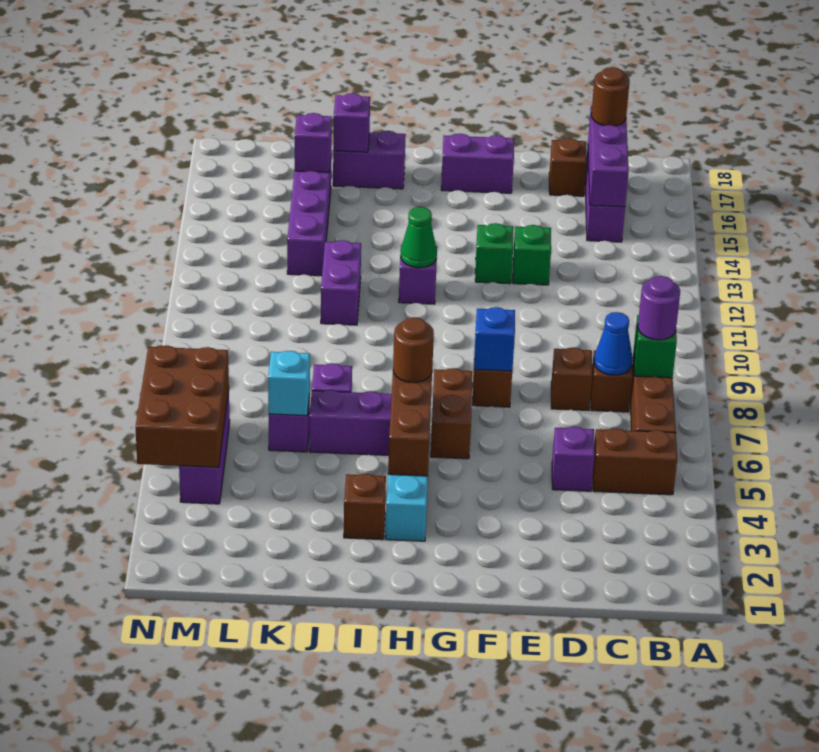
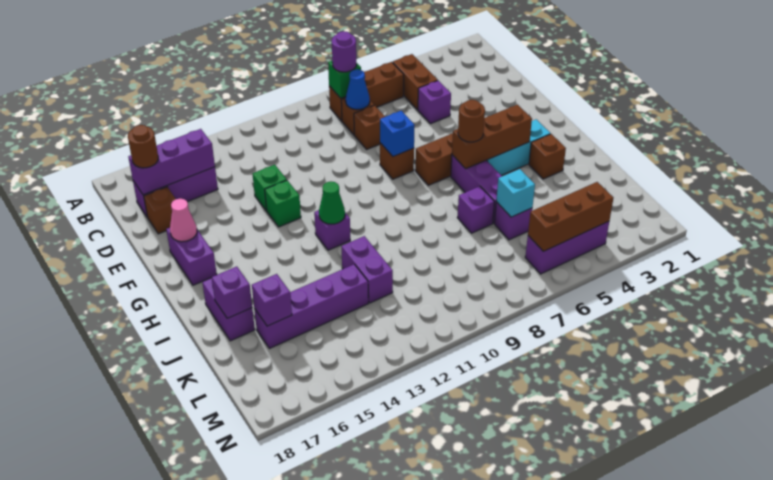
none -> pink cone F17 level 2
purple brick J11:J12 level 1 -> purple brick J12:K12 level 1
brown brick M4:N6 level 2 -> brown brick M4:M6 level 2

